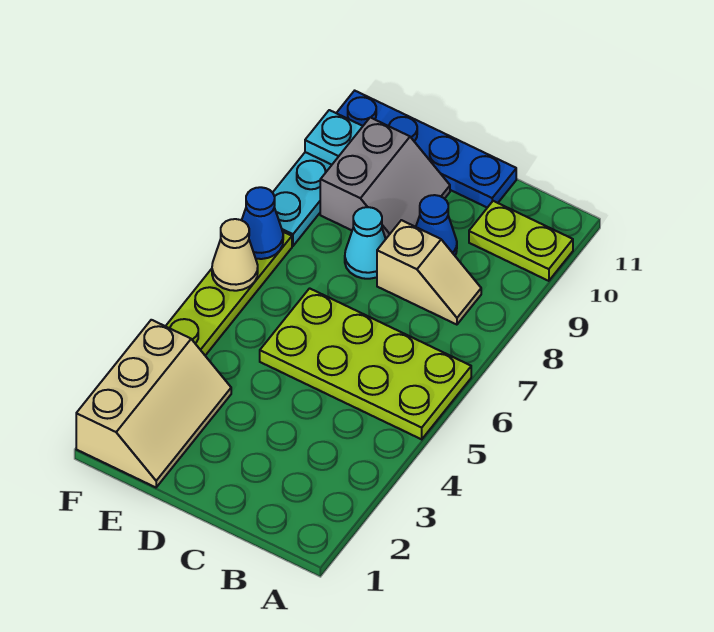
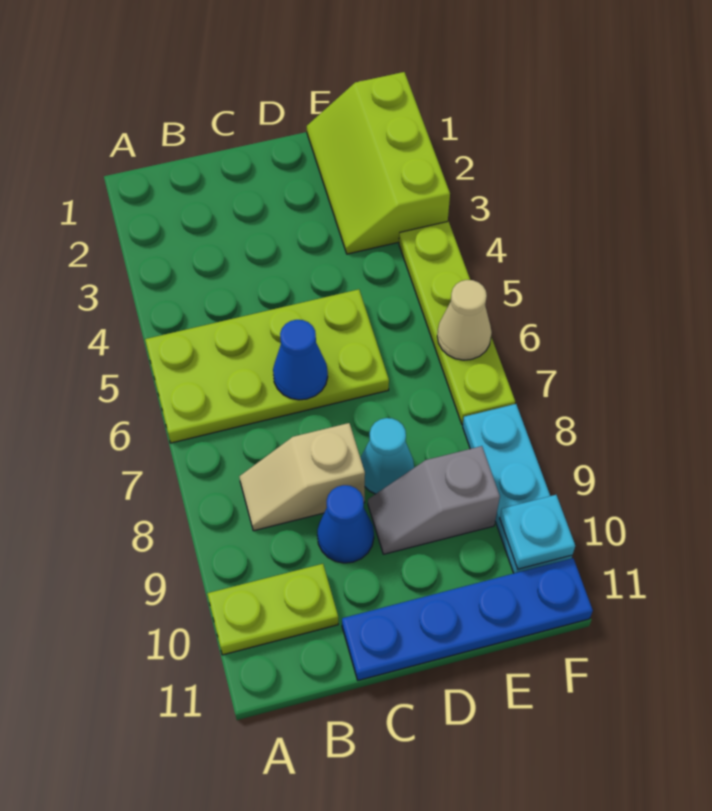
grey slope D9:E10 level 1 top E -> grey slope D9:E9 level 1 top E
tan slope E1:F3 level 1 top F -> lime slope E1:F3 level 1 top F
blue cone F7 level 2 -> blue cone C6 level 2

